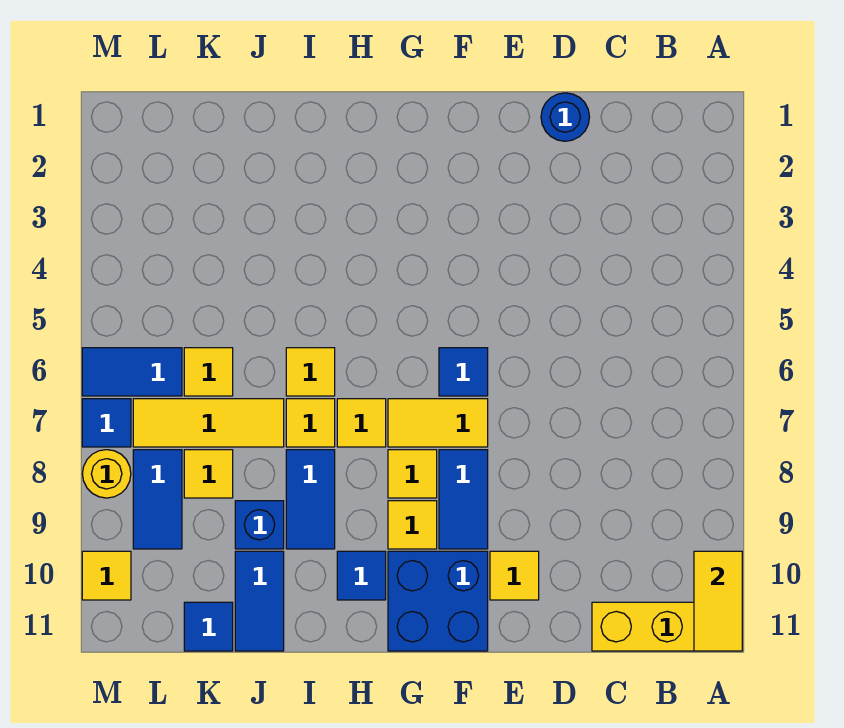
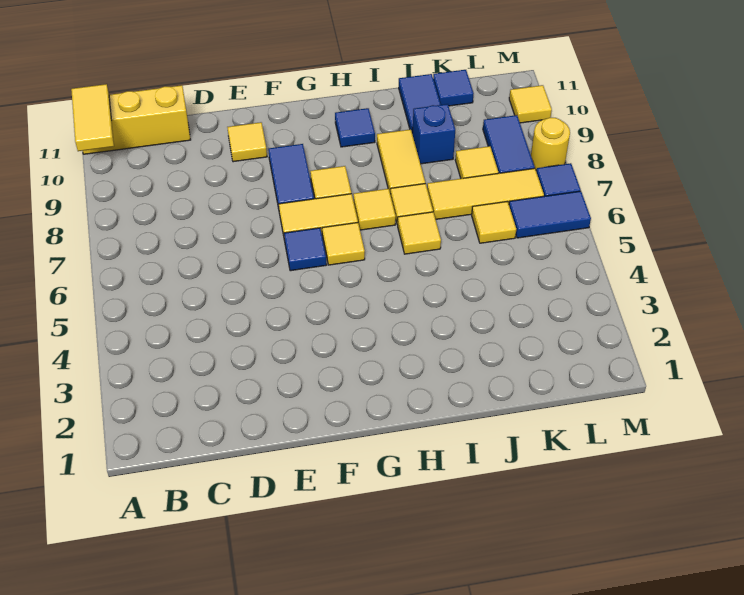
blue round brick D1 level 1 -> none
blue brick F10:G11 level 1 -> none
yellow tile G9 level 1 -> yellow tile G6 level 1
blue tile I8:I9 level 1 -> yellow tile I8:I9 level 1

